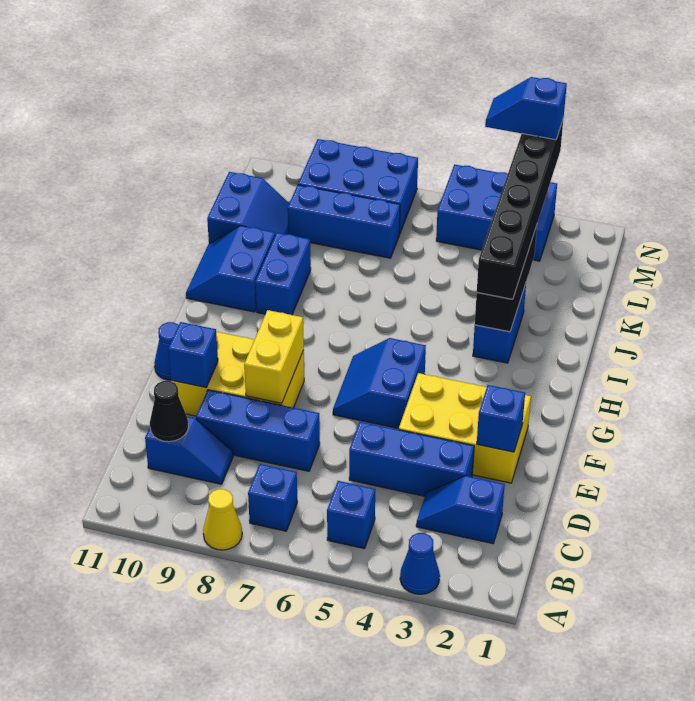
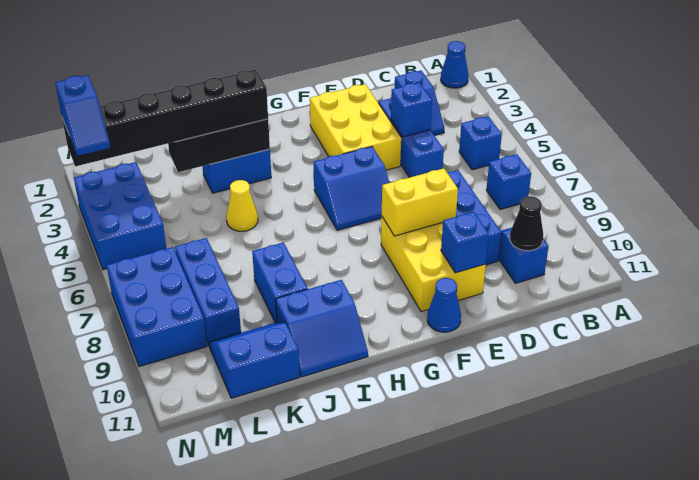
blue cone A3 level 1 -> blue cone A1 level 1
yellow cone A8 level 1 -> yellow cone J5 level 1
blue brick E2 level 2 -> blue brick D4 level 2
blue brick I9:J9 level 1 -> blue brick J8:J9 level 1

